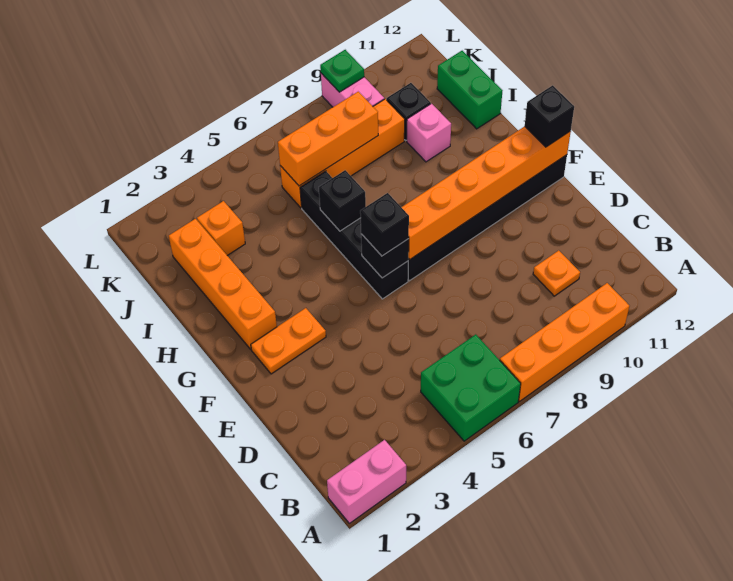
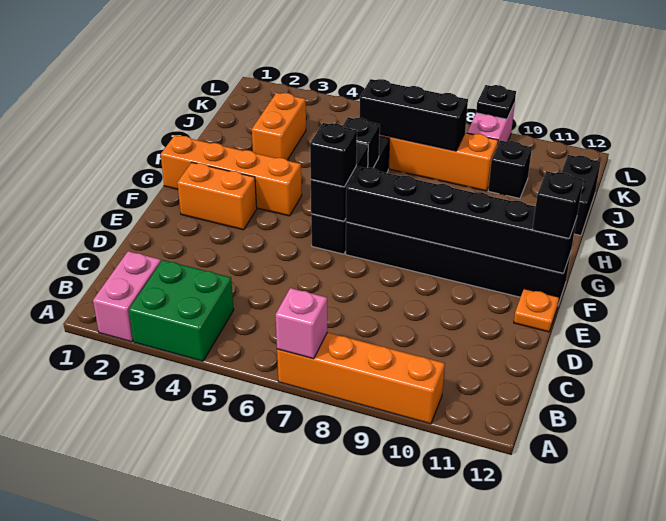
pink brick A1:A2 level 1 -> pink brick A2:B2 level 1
green brick A5:B6 level 1 -> green brick A3:B4 level 1
orange plate C10 level 1 -> orange plate E12 level 1
orange plate F2:F3 level 1 -> orange brick F2:F3 level 1
black brick F6 level 2 -> black brick F6:G6 level 2
orange brick F7:F12 level 2 -> black brick F7:F12 level 2
orange brick G2:J2 level 1 -> orange brick G1:G4 level 1
pink brick I10 level 1 -> pink brick A7 level 2
green brick I12:J12 level 1 -> black brick I12:J12 level 1
orange brick J3 level 1 -> orange brick I3:J3 level 1
orange brick J6:J8 level 2 -> black brick J6:J8 level 2
green plate L9 level 2 -> black plate L9 level 2

